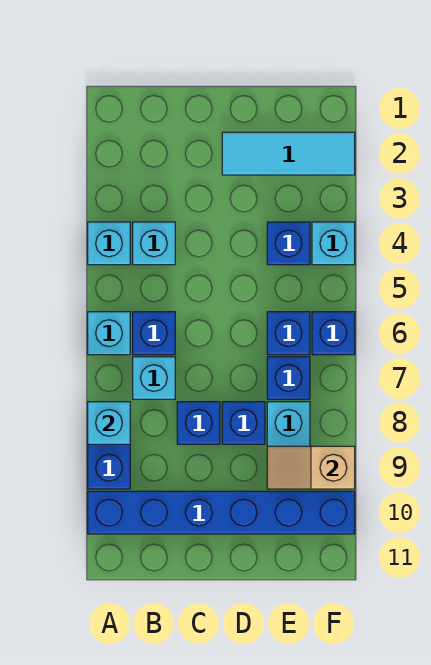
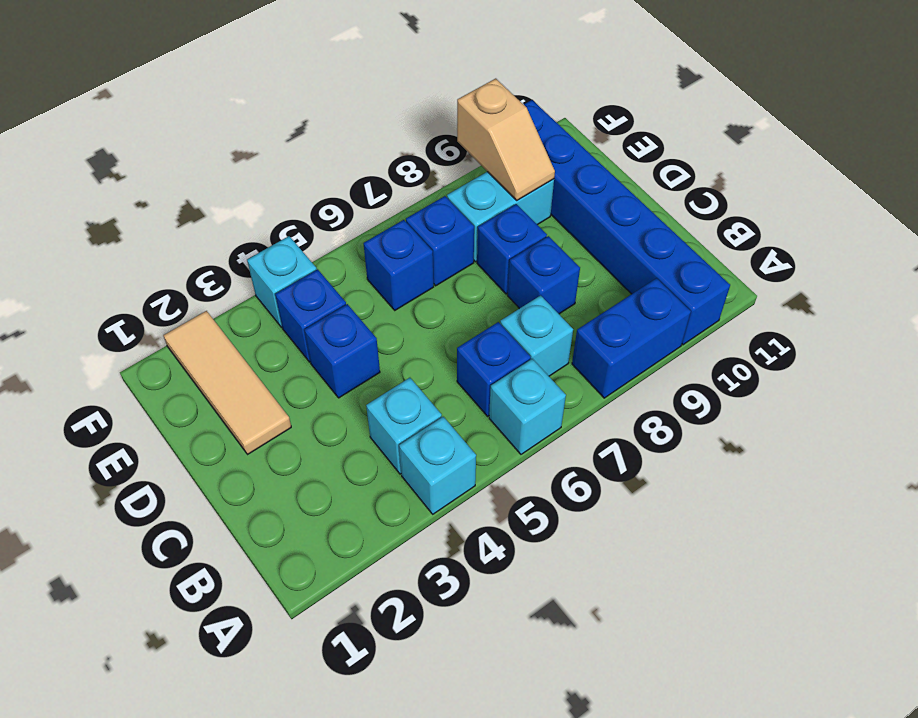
cyan brick A8 level 2 -> none
cyan tile D2:F2 level 1 -> tan tile D2:F2 level 1
blue brick F6 level 1 -> blue brick D4 level 1

